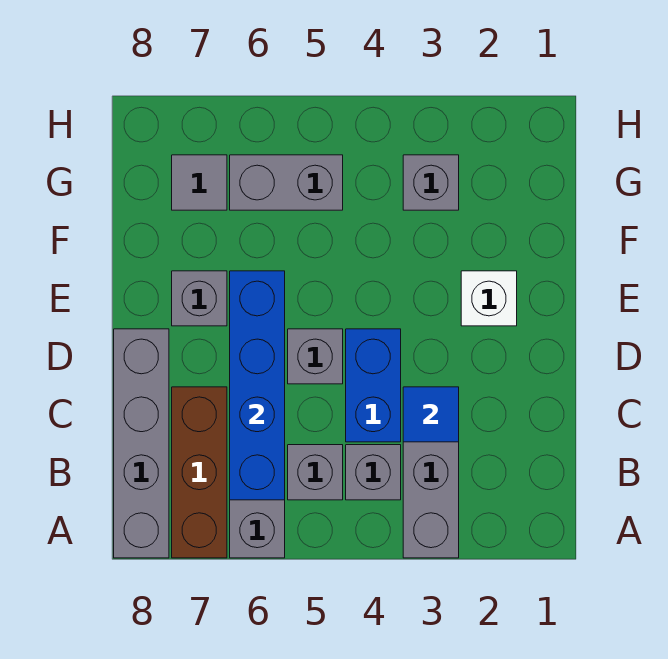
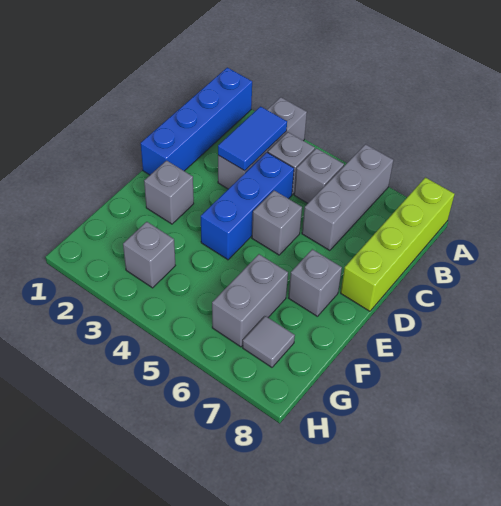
brown brick A7:C7 level 1 -> none
grey brick A8:D8 level 1 -> lime brick A8:D8 level 1
blue brick B6:E6 level 2 -> blue brick A1:D1 level 1
blue tile C3 level 2 -> blue tile B3:C3 level 2
blue brick C4:D4 level 1 -> blue brick C4:E4 level 1
white brick E2 level 1 -> grey brick E2 level 1
grey brick G5:G6 level 1 -> grey brick F6:G6 level 1

